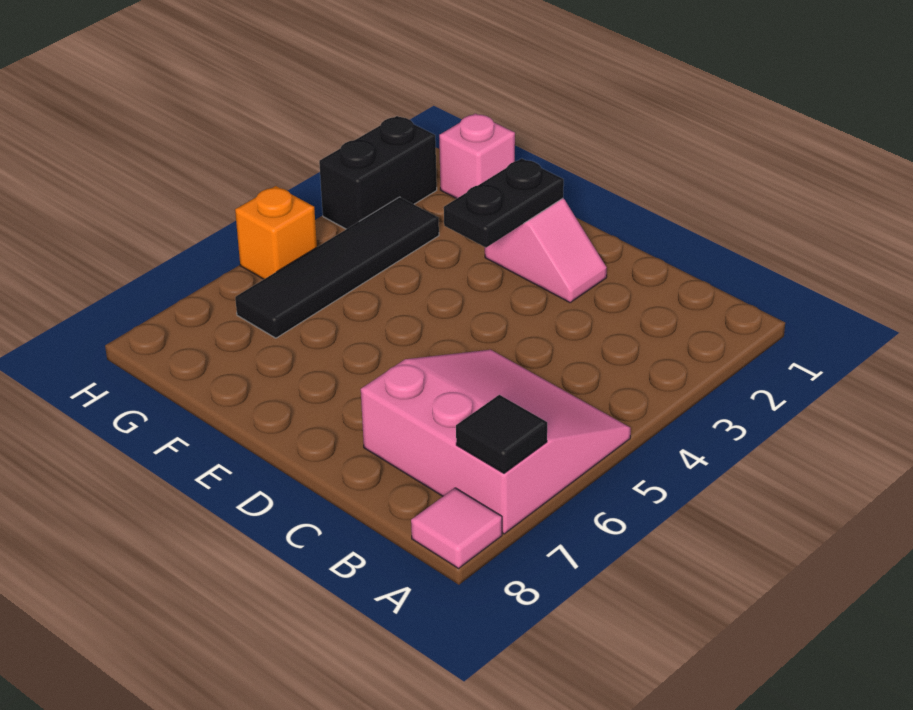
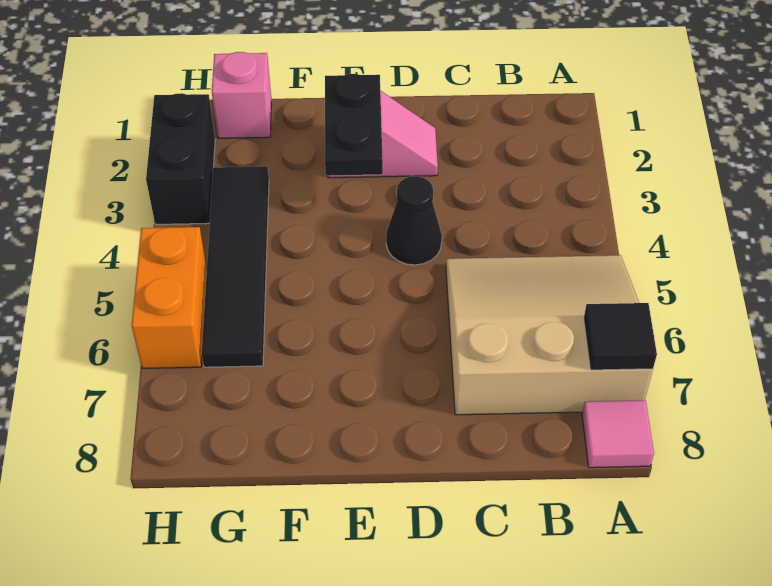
pink slope A5:C7 level 1 top 7 -> tan slope A5:C7 level 1 top 7
none -> black cone D4 level 1
orange brick H5 level 1 -> orange brick H5:H6 level 1

